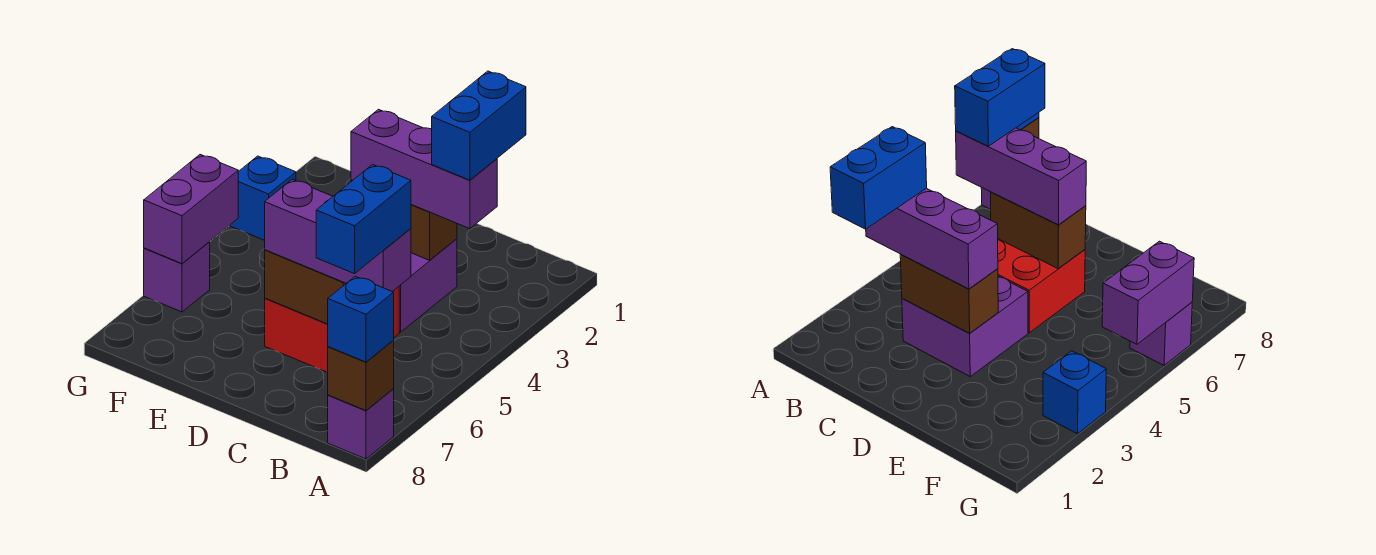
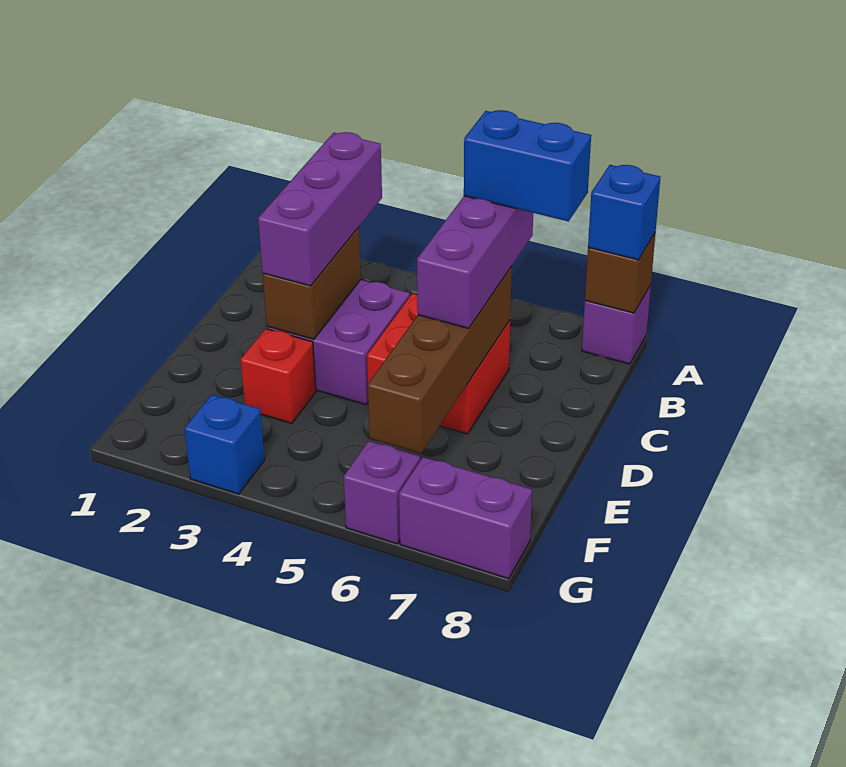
blue brick B2:B3 level 4 -> none
brown brick C6:D6 level 2 -> brown brick C6:F6 level 2
none -> red brick E3 level 1
purple brick G5:G6 level 2 -> purple brick G7:G8 level 1

